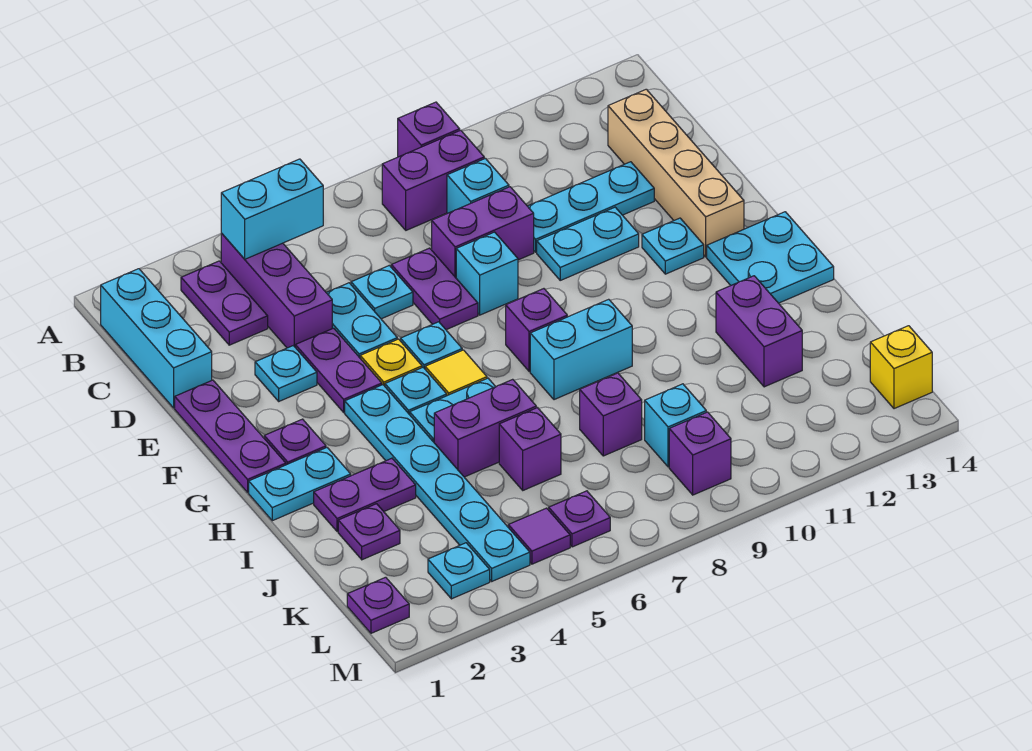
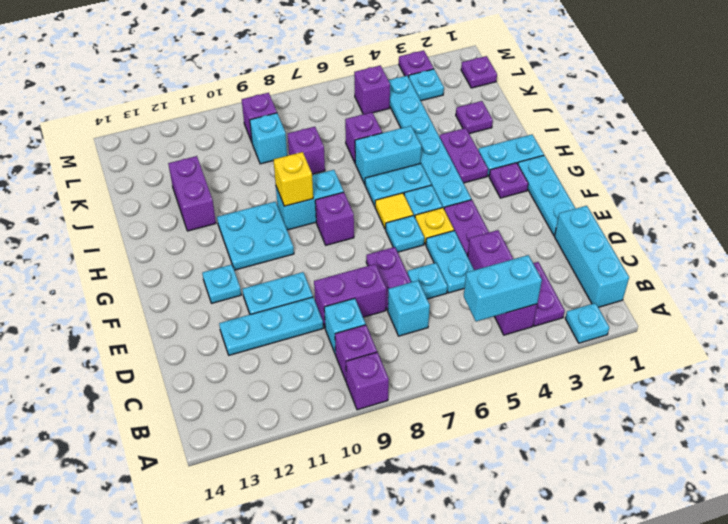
purple brick B8:B9 level 1 -> purple brick B9 level 1
tan brick C13:F13 level 1 -> none
purple plate E1:G1 level 1 -> cyan plate E1:G1 level 1
cyan plate E3 level 1 -> cyan plate A2 level 1
cyan brick E8 level 1 -> cyan brick C7 level 1
cyan plate G13:H14 level 1 -> cyan plate G10:H11 level 1
purple plate I2:I3 level 1 -> purple plate H3:I3 level 1
purple brick I5:I6 level 1 -> cyan brick I5:I6 level 1
purple tile L5 level 1 -> purple brick L5 level 1
purple plate L6 level 1 -> purple plate M3 level 1
yellow brick L14 level 1 -> yellow brick H9 level 2

